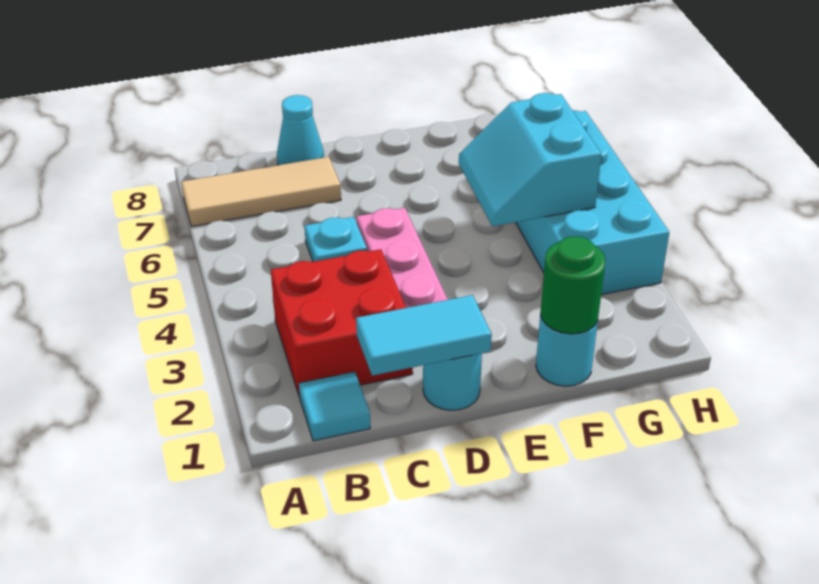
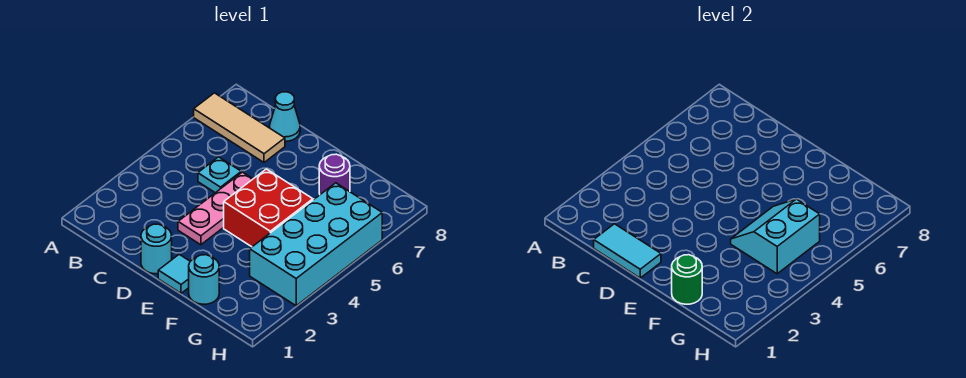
cyan tile B1 level 1 -> cyan tile E1 level 1
red brick B2:C3 level 1 -> red brick E4:F5 level 1
none -> purple round brick F7 level 1

